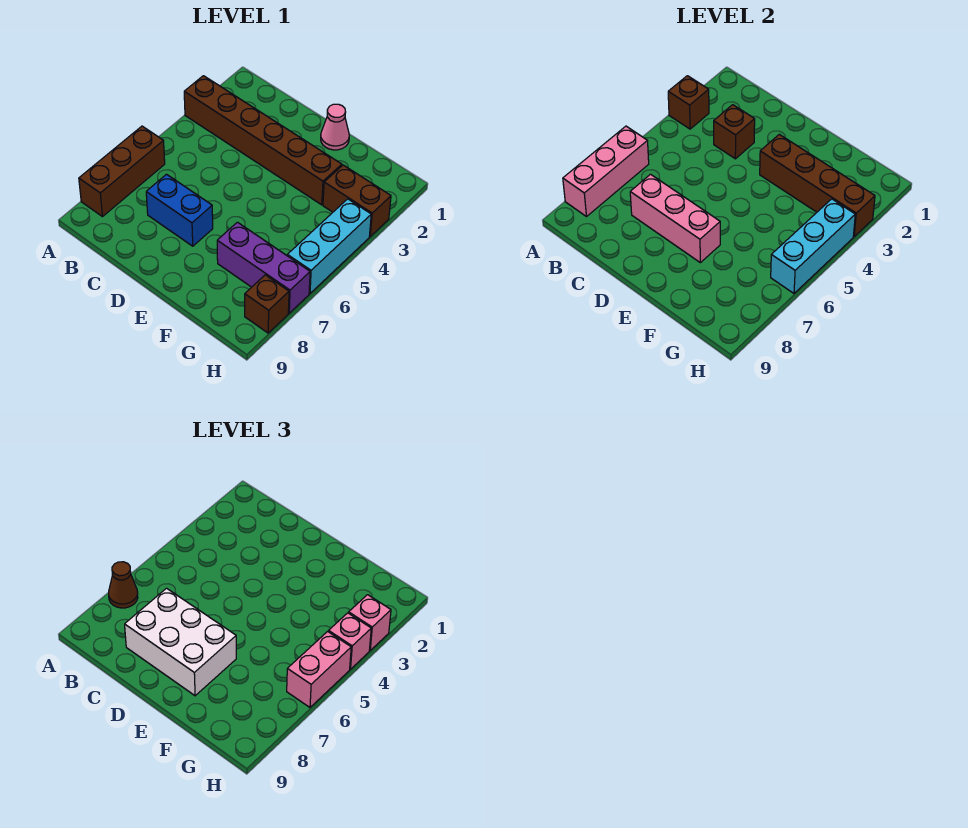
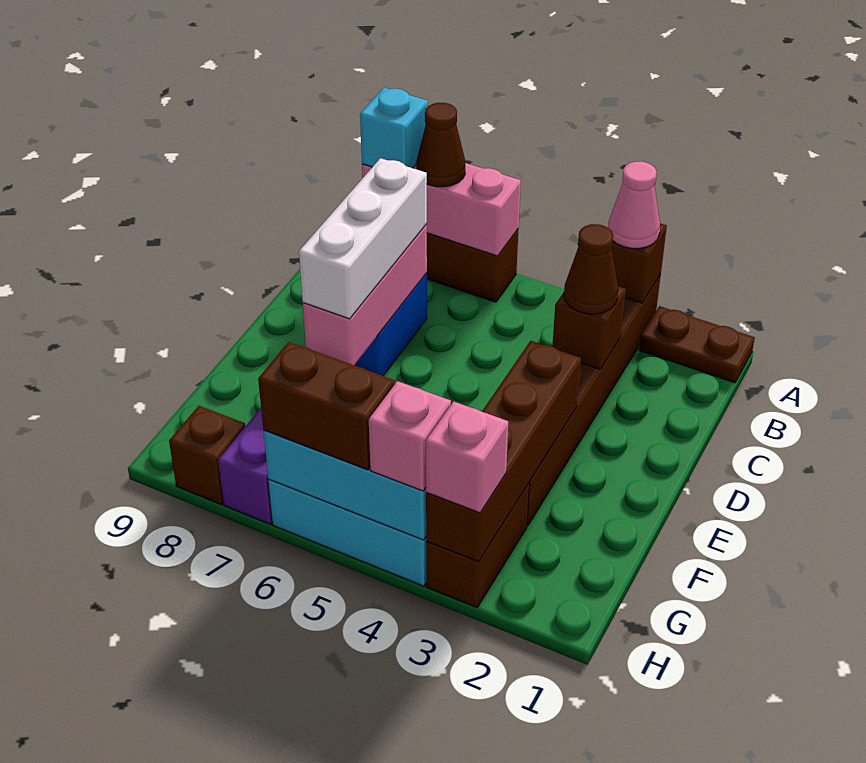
none -> brown plate A1:A2 level 1
none -> cyan brick A8 level 3
none -> brown cone C3 level 3
white brick C7:E8 level 3 -> white brick C7:E7 level 3
pink cone E1 level 1 -> pink cone A3 level 3
pink brick H5:H6 level 3 -> brown brick H5:H6 level 3

